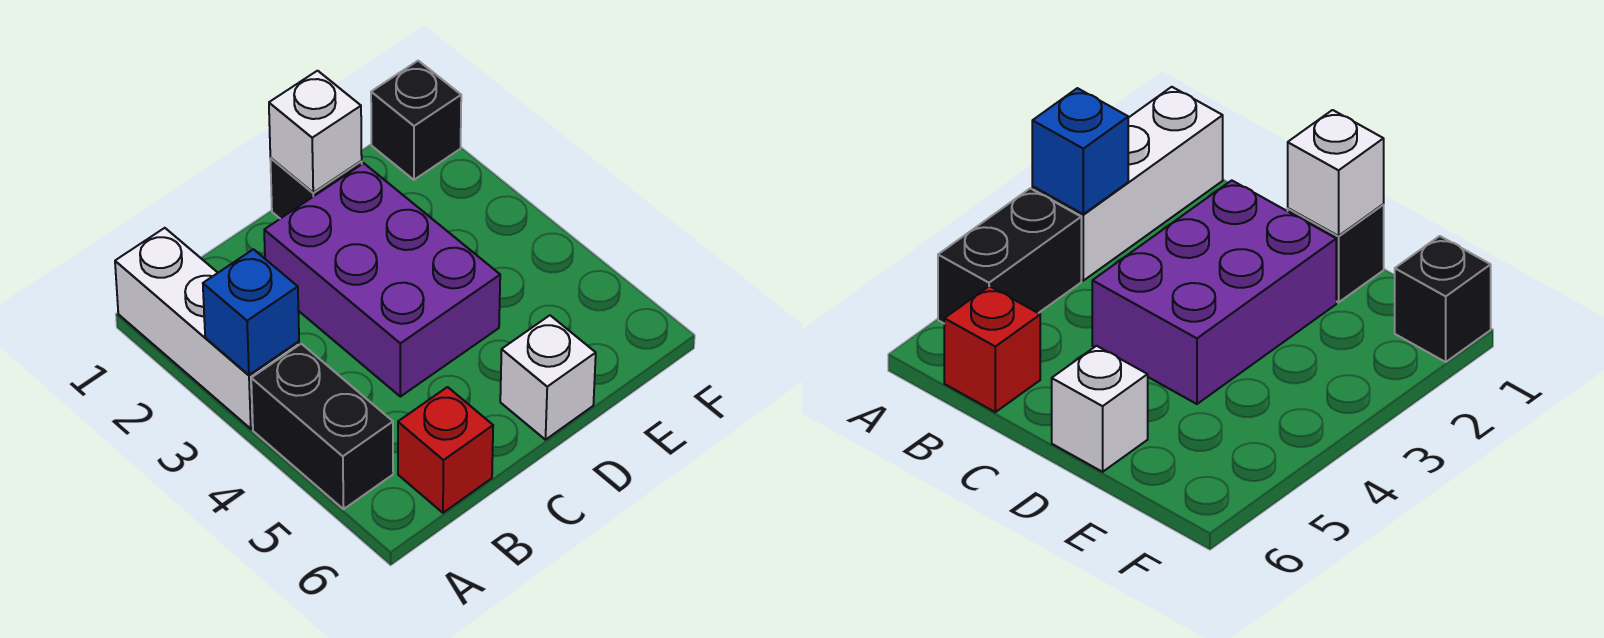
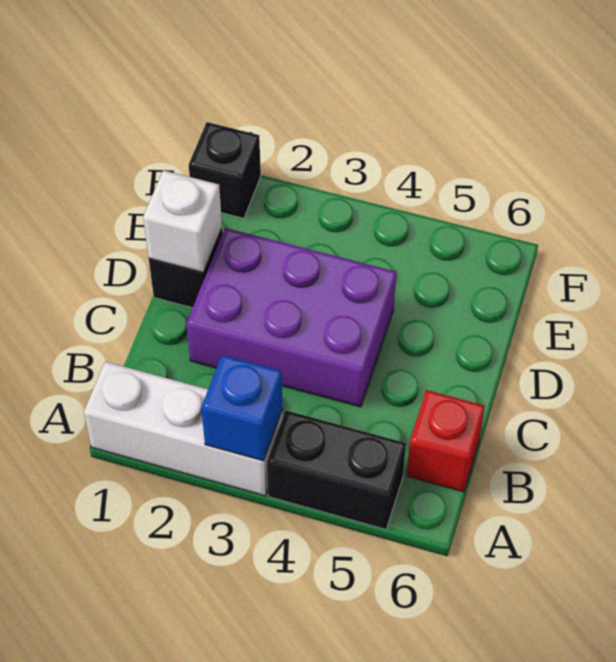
white brick D6 level 1 -> none

